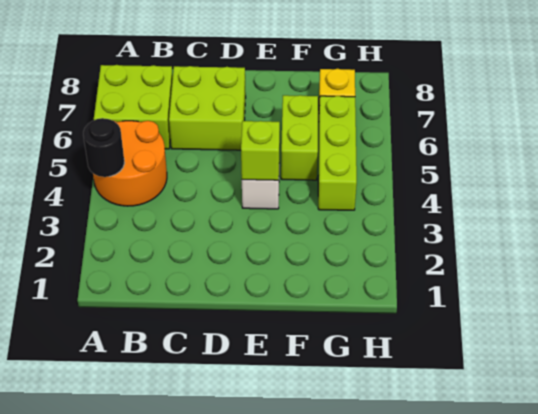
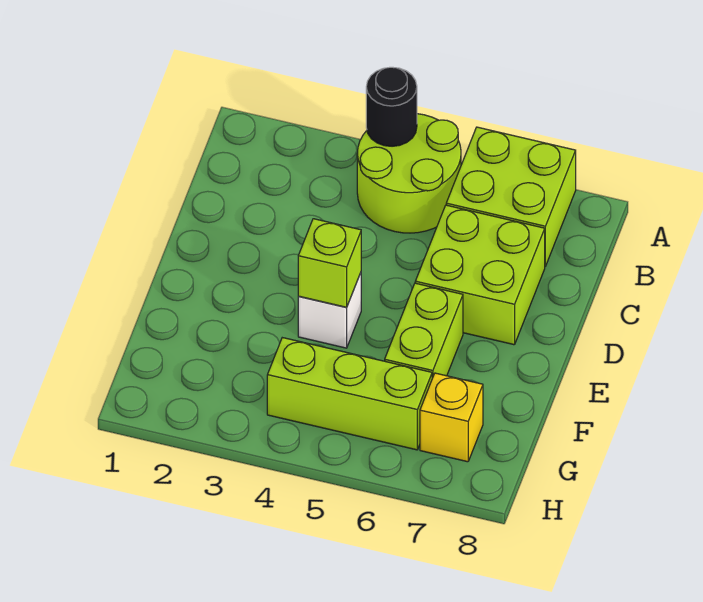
orange round brick A4:B5 level 1 -> lime round brick A4:B5 level 1
lime brick F5:F6 level 1 -> lime brick E6:F6 level 1

